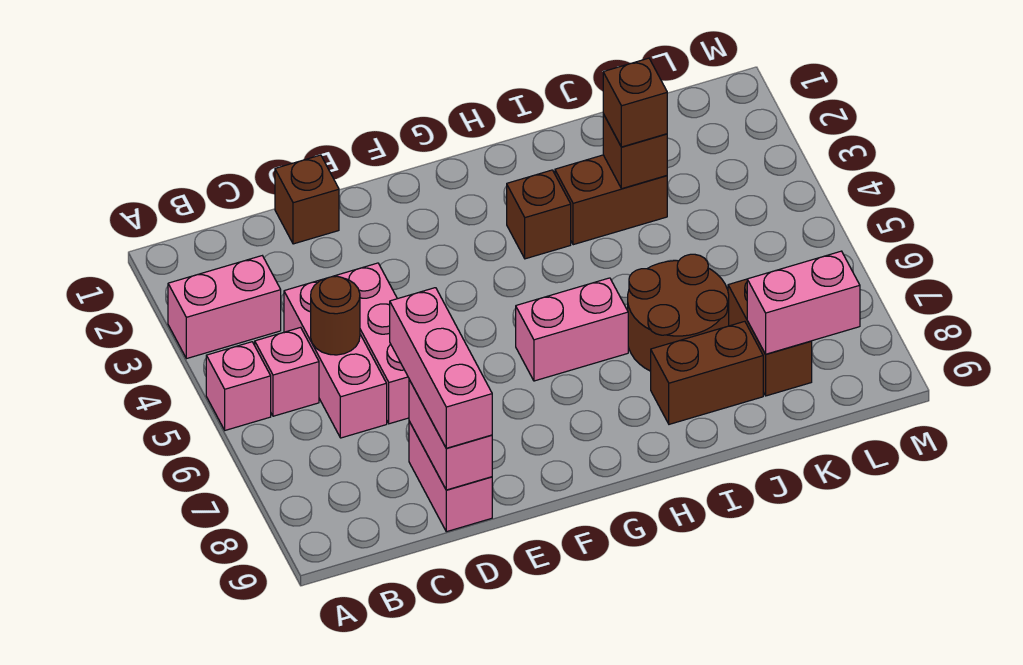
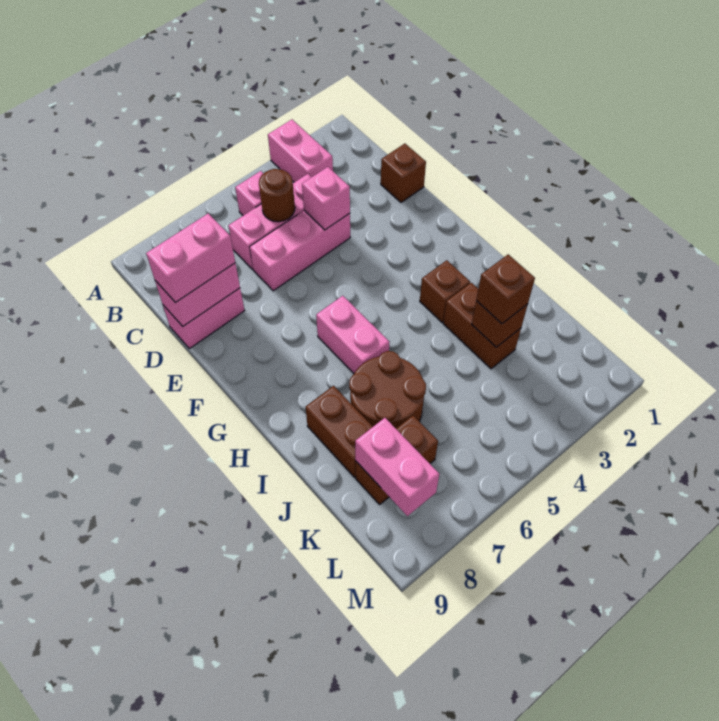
pink brick A5 level 1 -> pink brick D4 level 2
pink brick D7:D9 level 3 -> pink brick D8:D9 level 3

